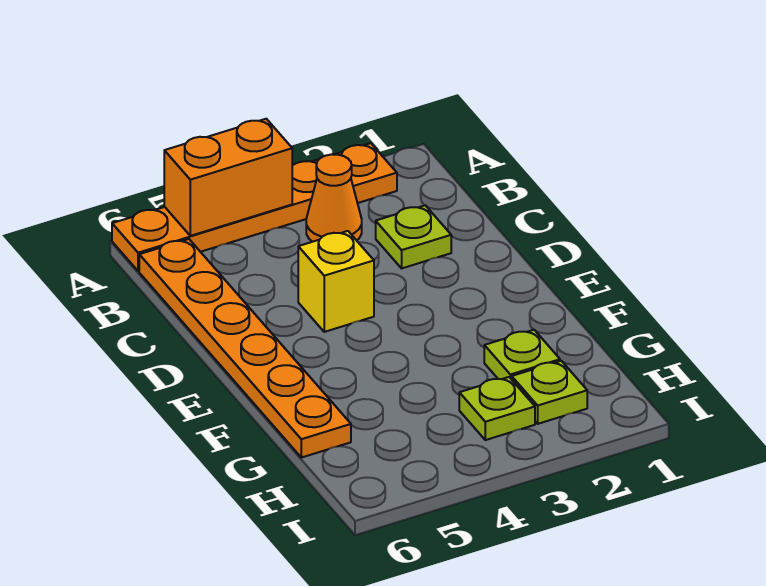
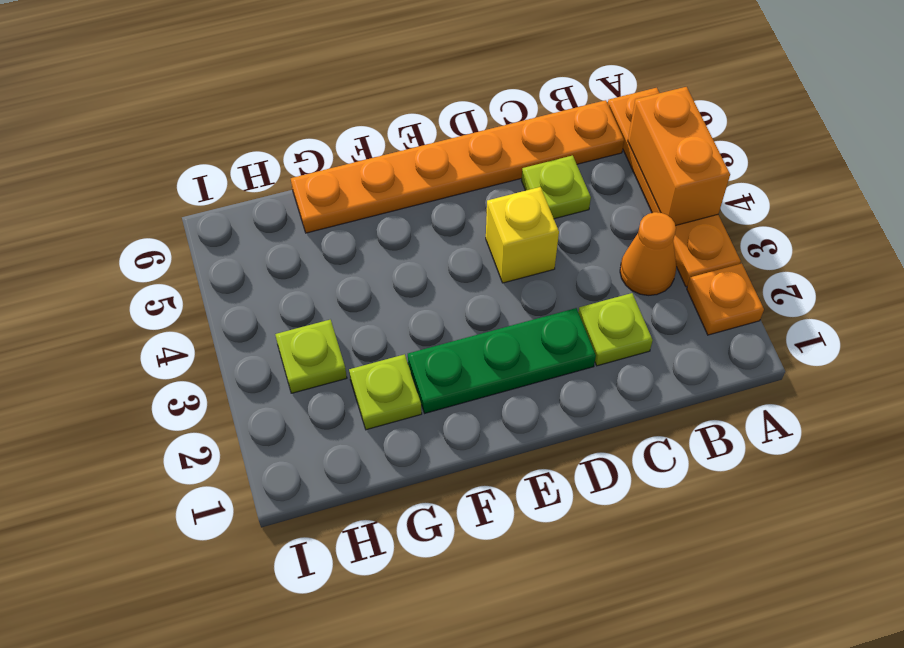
none -> green plate D2:F2 level 1
lime plate H2 level 1 -> lime plate C5 level 1

